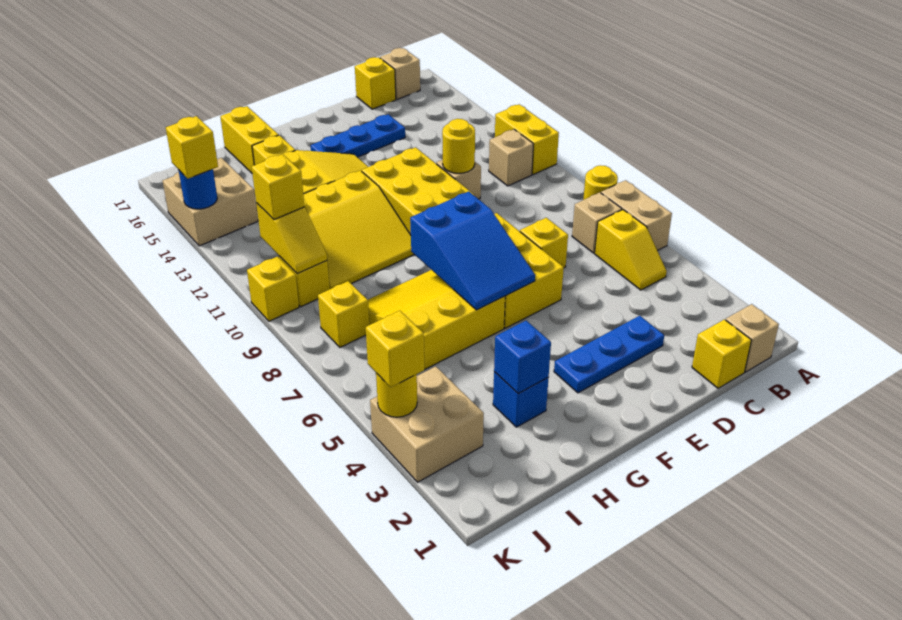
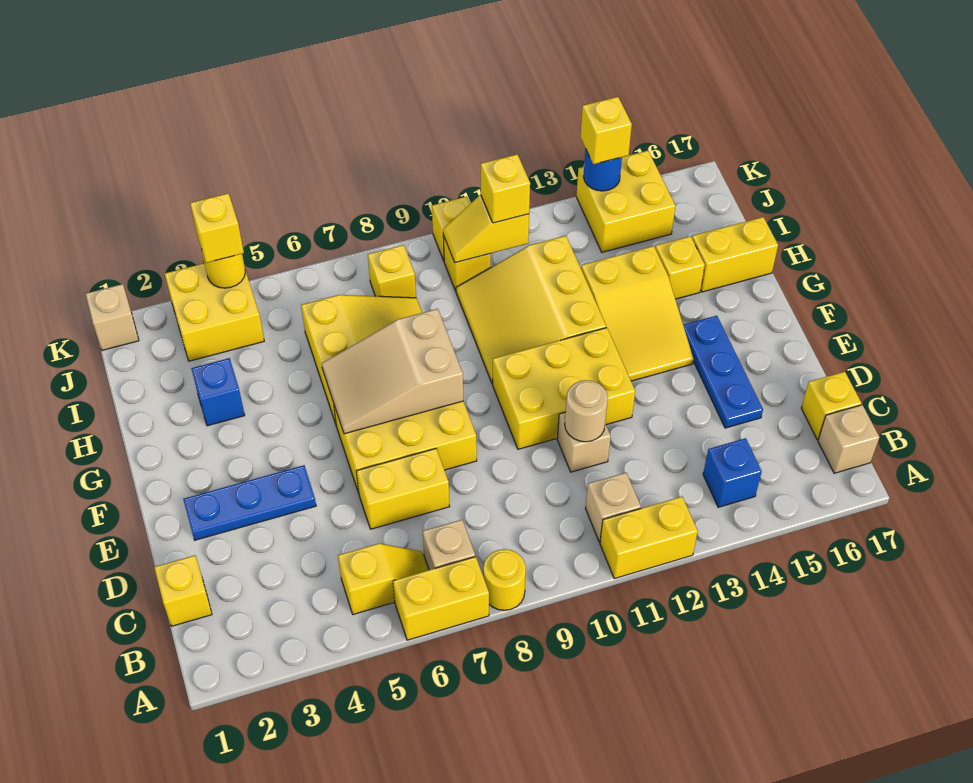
tan brick A6:A7 level 1 -> yellow brick A6:A7 level 1
tan brick B1 level 1 -> tan brick K1 level 1
yellow slope B5:B6 level 1 top 6 -> yellow slope B5:B6 level 1 top 5
blue plate D3:F3 level 1 -> blue plate E2:E4 level 1
yellow brick D7 level 1 -> yellow brick D6:D7 level 1
yellow round brick D11 level 2 -> tan round brick D11 level 2
blue slope F6:G8 level 2 top 8 -> tan slope F6:G8 level 2 top 8
blue brick H3 level 2 -> blue brick B14 level 1
tan brick J3:K4 level 1 -> yellow brick J3:K4 level 1
tan brick J14:K15 level 1 -> yellow brick J14:K15 level 1

